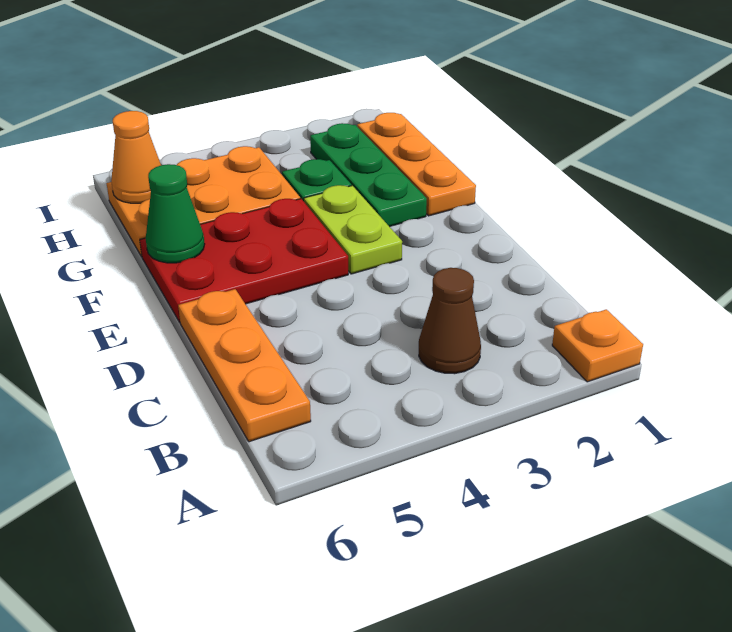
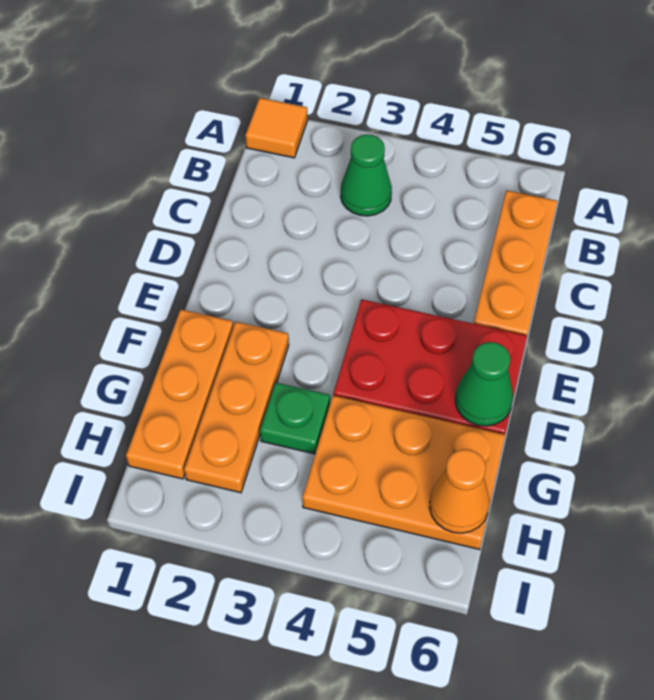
orange plate A1 level 1 -> orange tile A1 level 1
brown cone B3 level 1 -> green cone B3 level 1
lime plate E3:F3 level 1 -> none
green plate F2:H2 level 1 -> orange plate F2:H2 level 1

